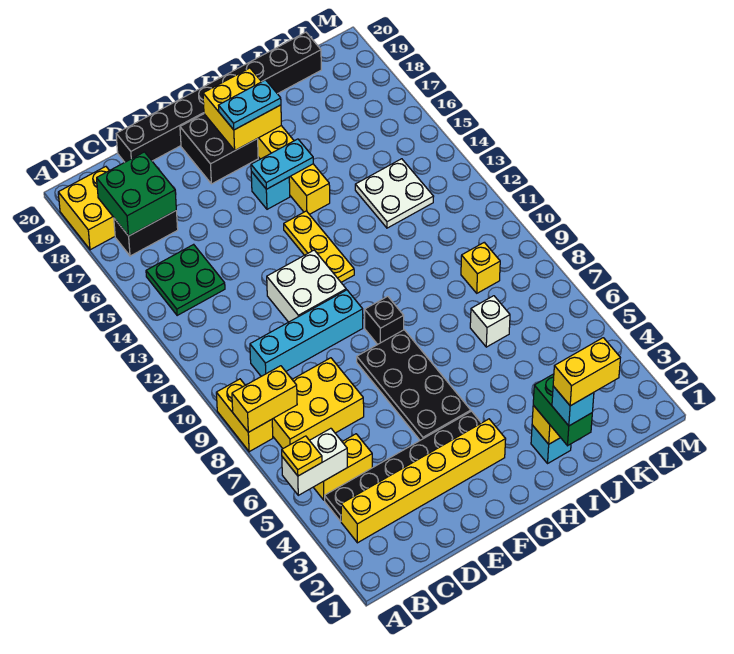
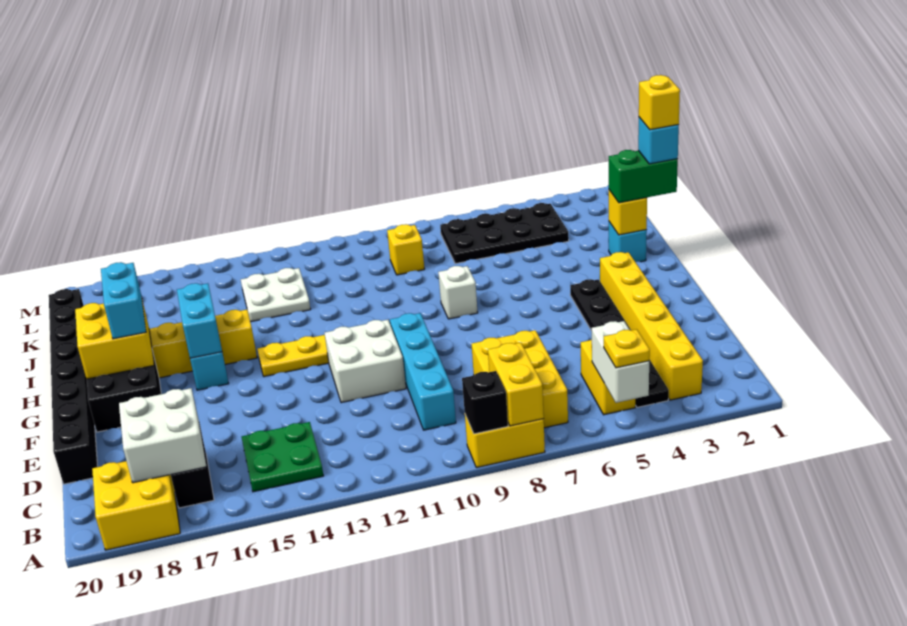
green brick B17:C18 level 2 -> white brick B17:C18 level 2
black plate F5:G8 level 1 -> black plate K4:L7 level 1
black brick G9 level 1 -> black brick A9 level 2
cyan plate G16:H16 level 2 -> cyan brick G16:H16 level 2
cyan plate G18:H18 level 3 -> cyan brick G18:H18 level 3
yellow brick I1:J1 level 5 -> yellow brick I1 level 5
white brick J7 level 1 -> white brick H8 level 1

